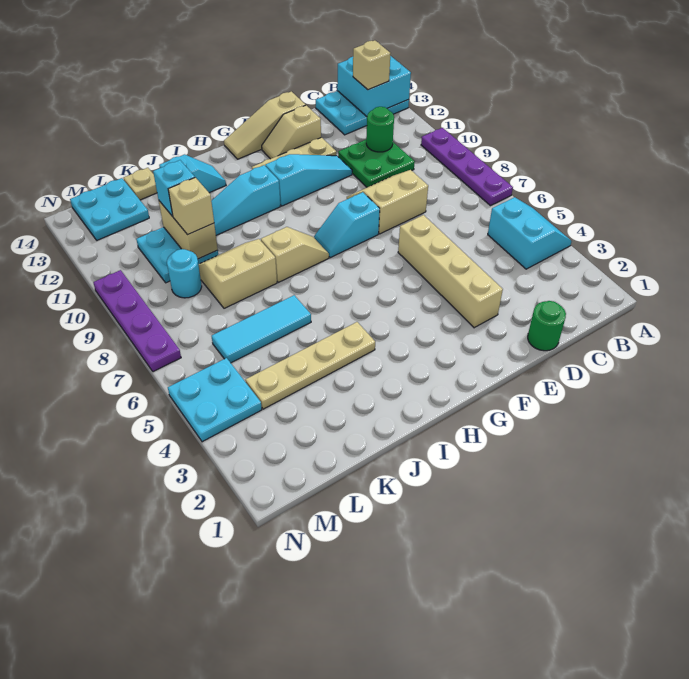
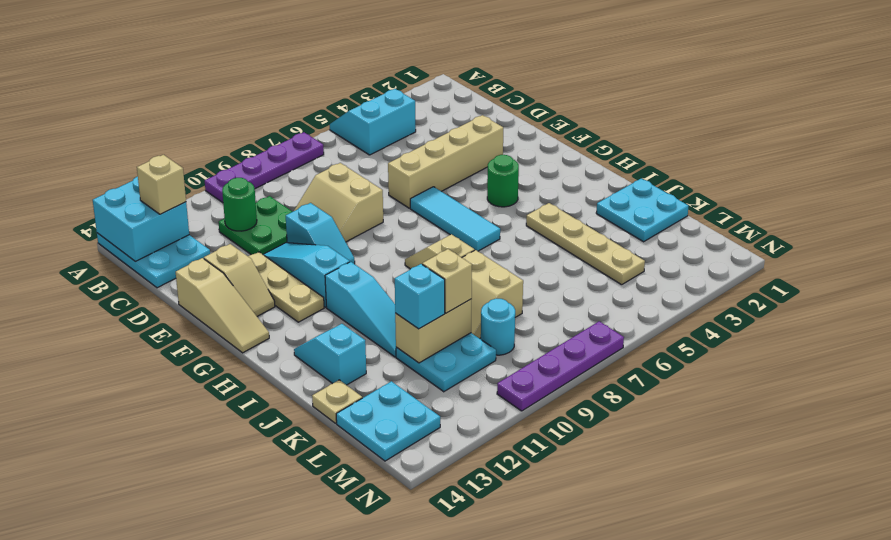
green round brick D1 level 1 -> green round brick G4 level 1
cyan slope F8:G8 level 1 top F -> cyan slope E10:F10 level 1 top E
cyan tile J6:L6 level 1 -> cyan tile F6:H6 level 1
cyan plate M4:N5 level 1 -> cyan plate J1:K2 level 1

